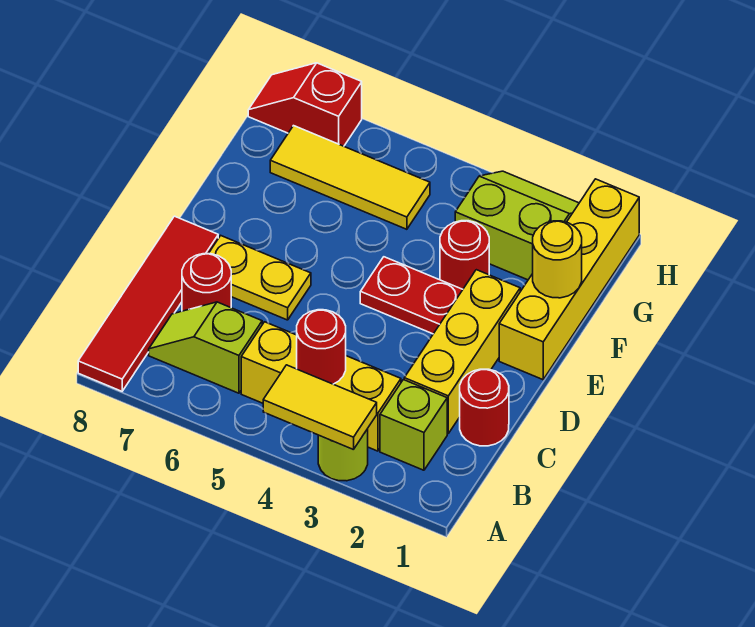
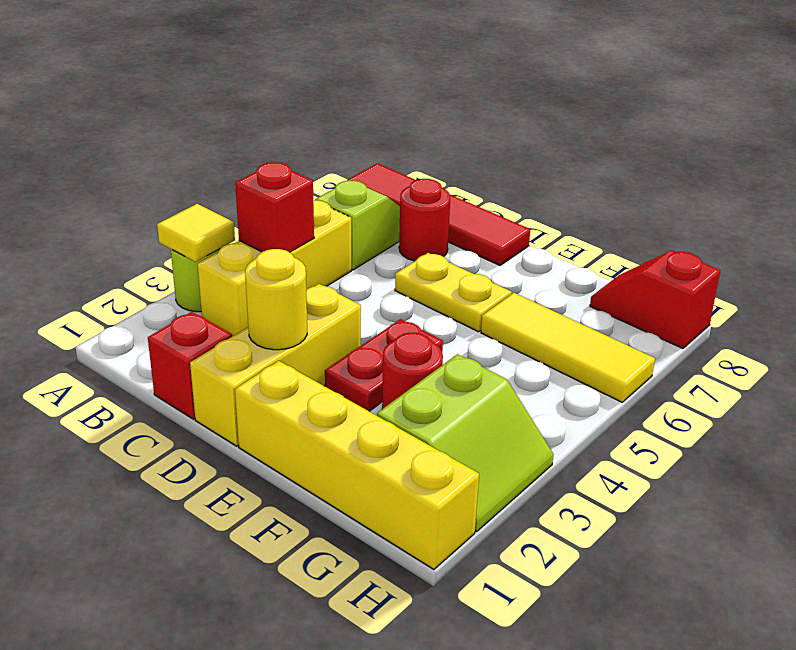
yellow tile A3:A4 level 2 -> yellow tile A3 level 2
lime brick B2 level 1 -> none
red round brick B4 level 2 -> red brick B4 level 2
red round brick C1 level 1 -> red brick C1 level 1
yellow brick C2:E2 level 1 -> yellow brick D1:D3 level 1
yellow plate D6:D7 level 1 -> yellow plate D6:E6 level 1
yellow round brick F1 level 2 -> yellow round brick D2 level 2
yellow tile G5:G7 level 1 -> yellow tile F6:H6 level 1
red slope H7:H8 level 1 top 7 -> red slope G8:H8 level 1 top H

